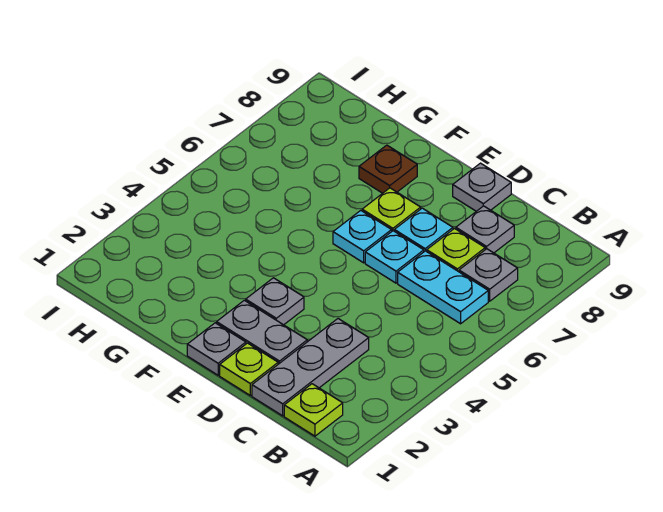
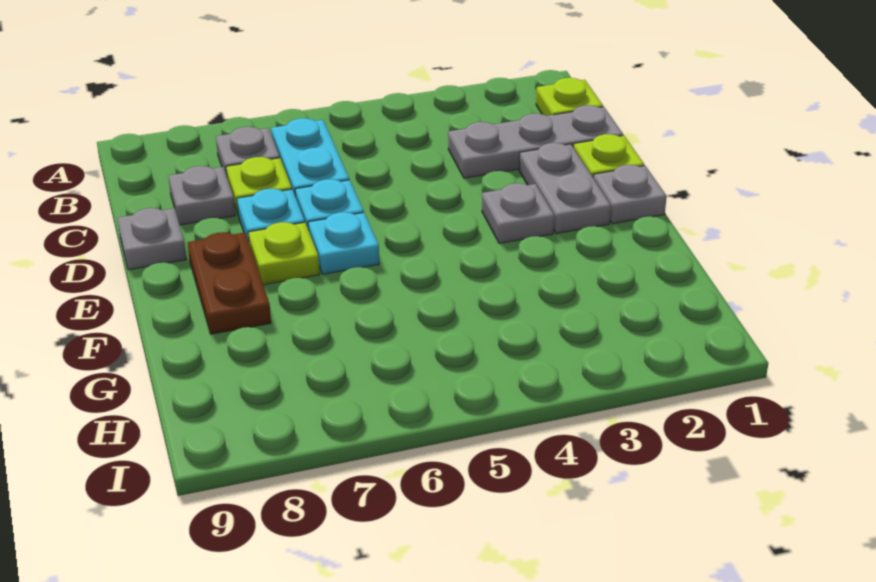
brown plate F8 level 1 -> brown plate E8:F8 level 1

